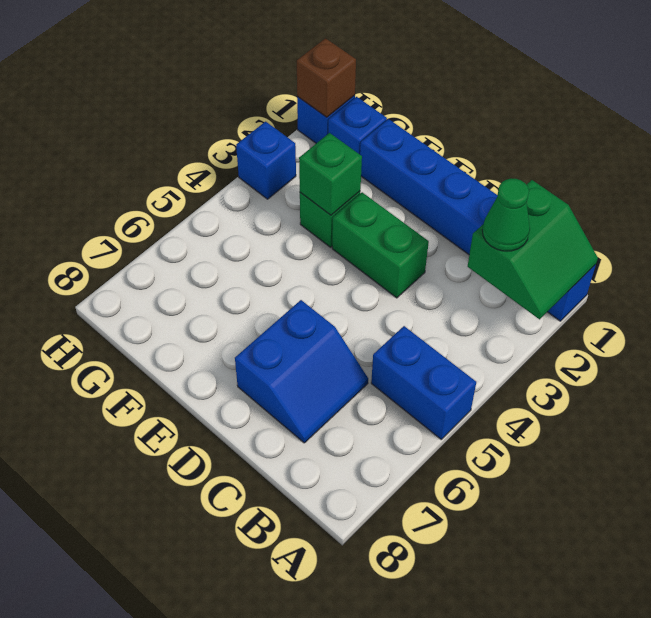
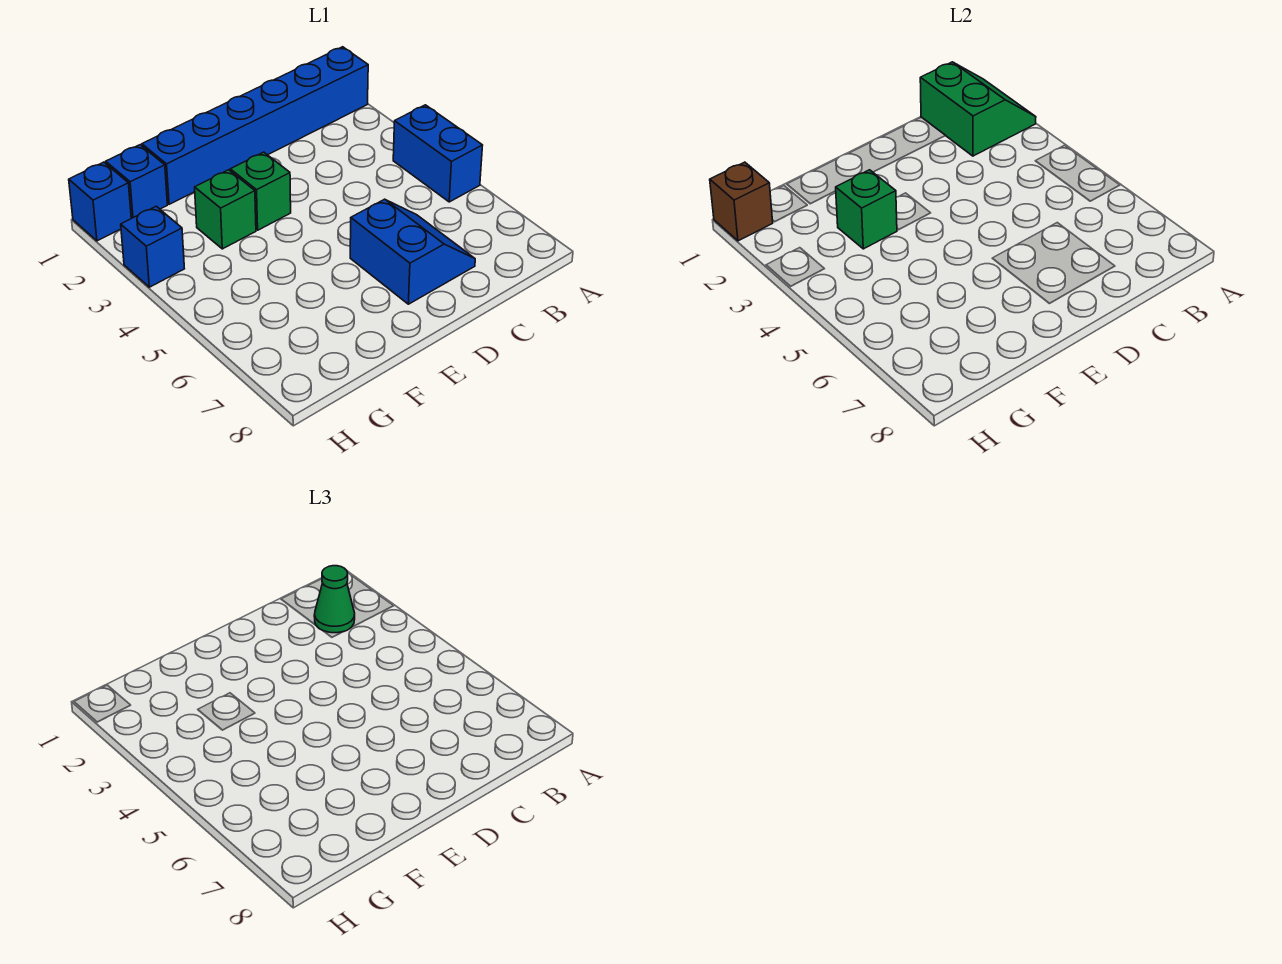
blue brick A5:B5 level 1 -> blue brick A4:A5 level 1
green brick D3:E3 level 1 -> green brick E3 level 1

